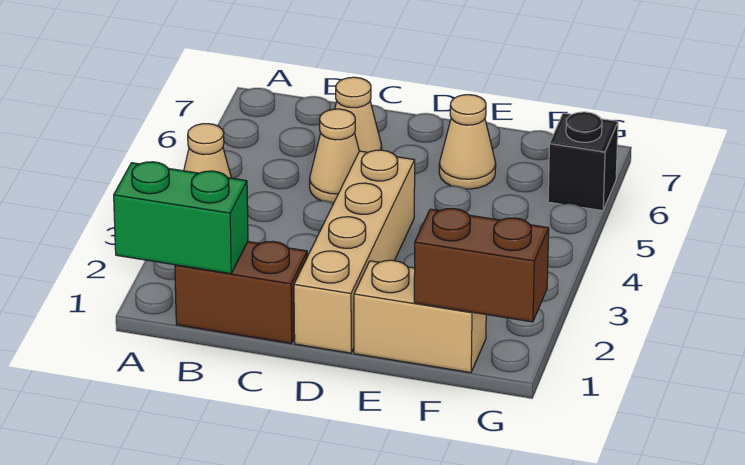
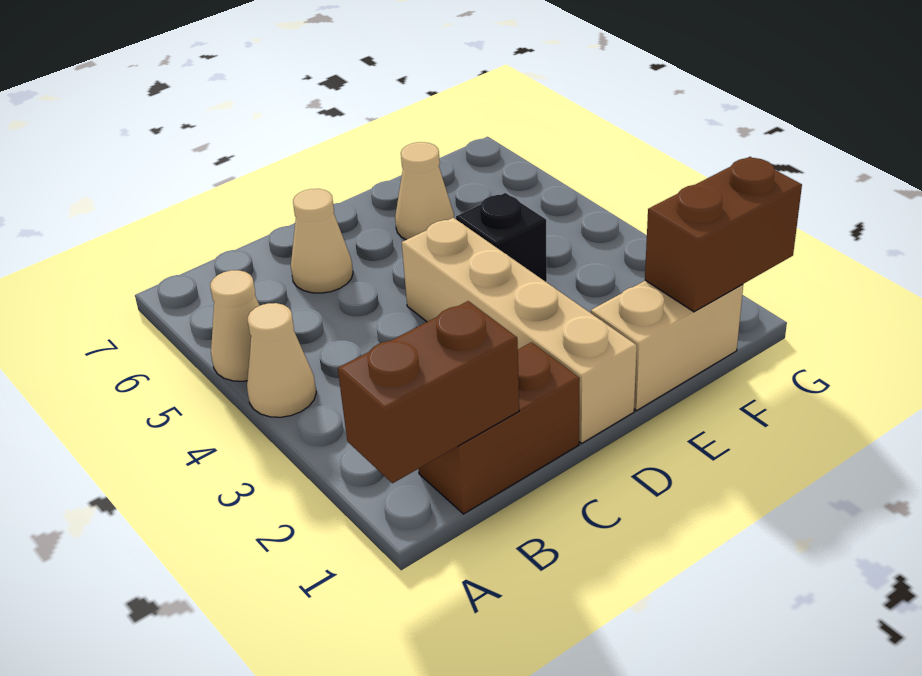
green brick A1:B1 level 2 -> brown brick A1:B1 level 2
tan cone C5 level 1 -> tan cone A5 level 1
black brick G6 level 1 -> black brick E4 level 1

